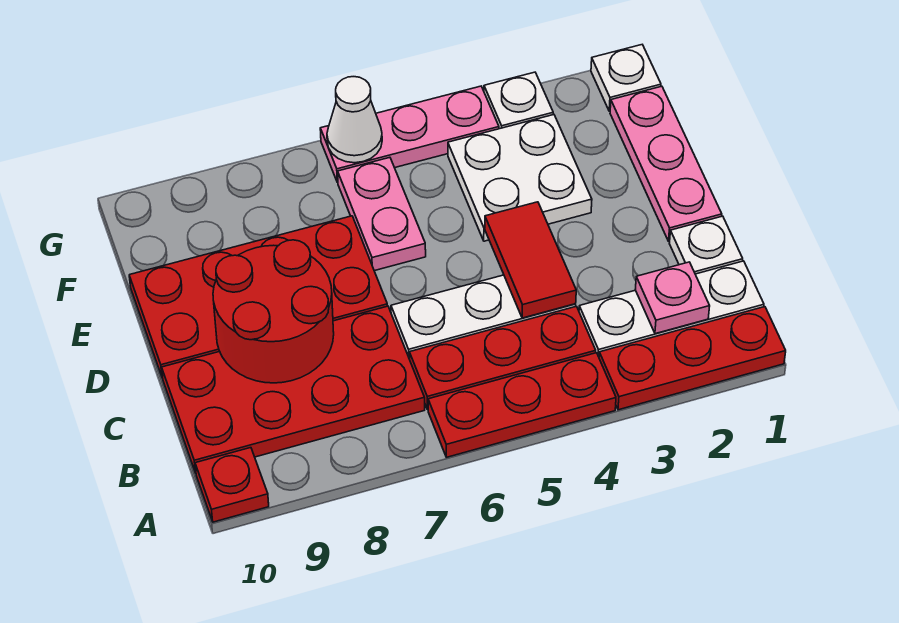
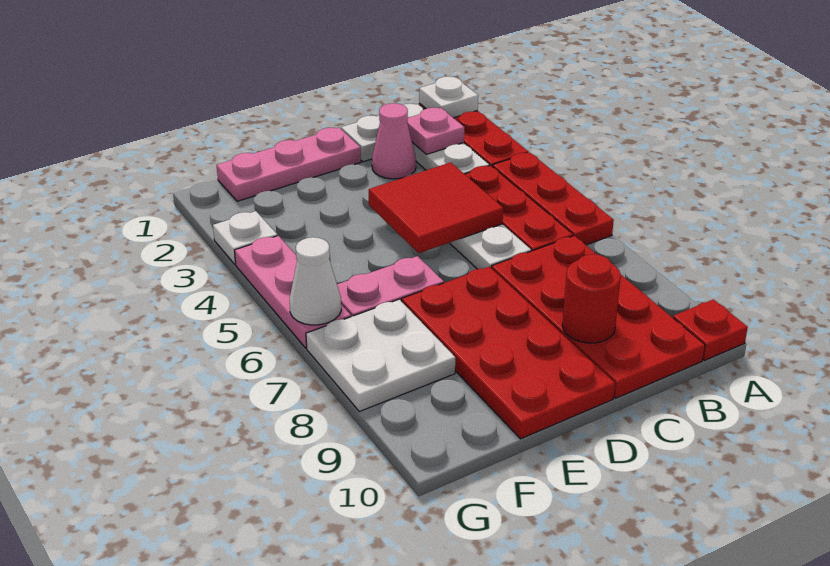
none -> pink cone C2 level 1
red tile C4:D4 level 2 -> red tile C4:D5 level 2
red round brick C8:D9 level 2 -> red round brick C9 level 2
white plate E3:F4 level 1 -> white plate F7:G8 level 1
white plate G1 level 1 -> white plate A1 level 2

